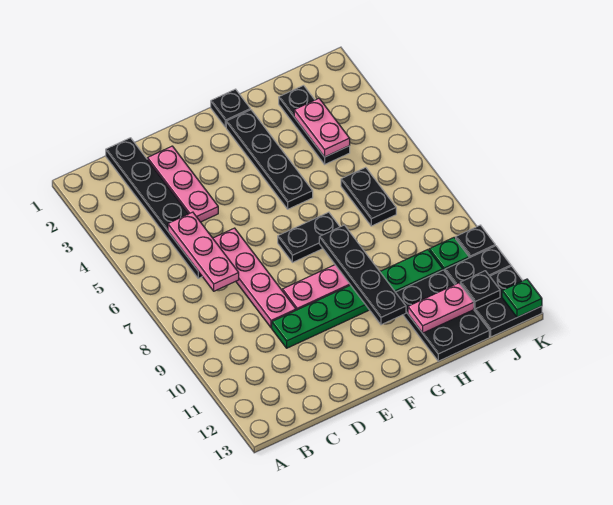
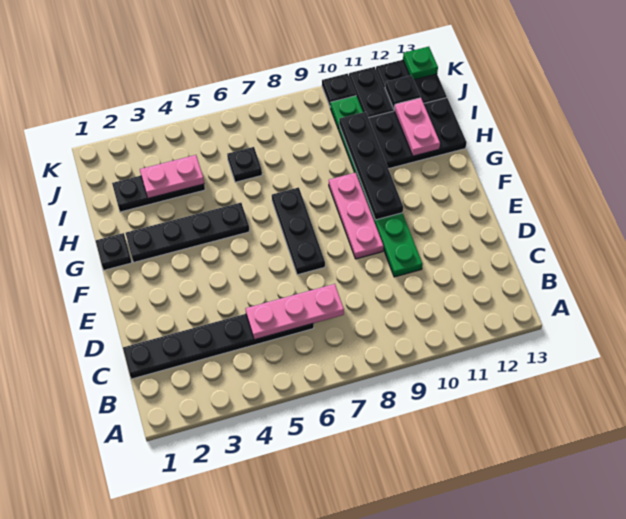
pink plate D2:D4 level 1 -> none
pink plate D6:D9 level 1 -> none
black plate F7:G7 level 1 -> black plate E7:G7 level 1
black plate G8:G11 level 2 -> black plate F10:I10 level 2
black plate I6:I7 level 1 -> black plate I6 level 1

